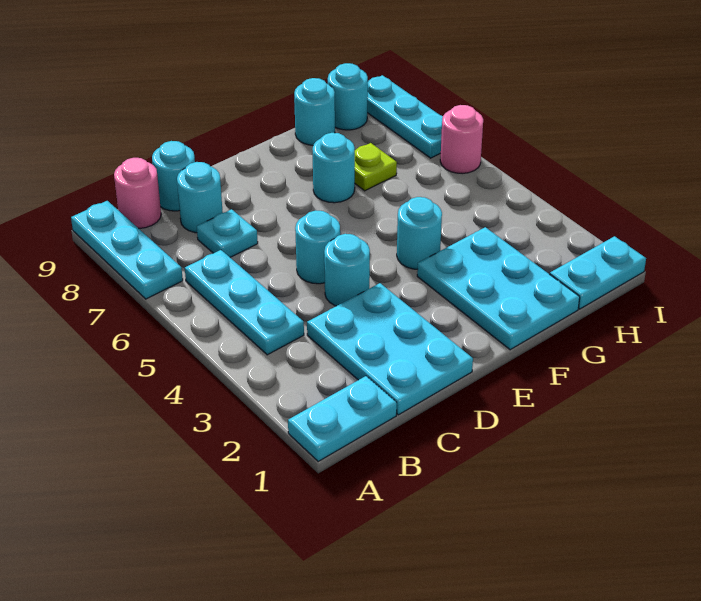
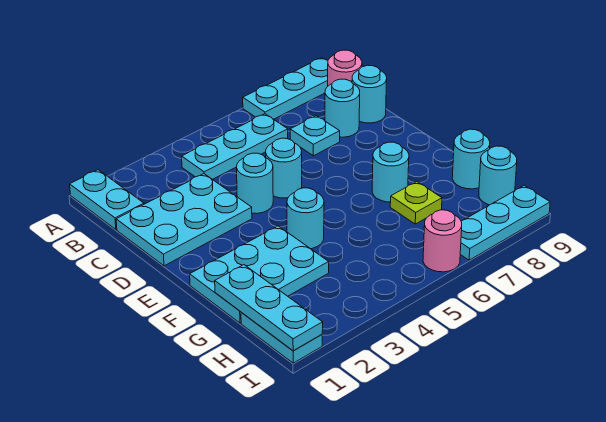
none -> cyan plate G1:I1 level 2

